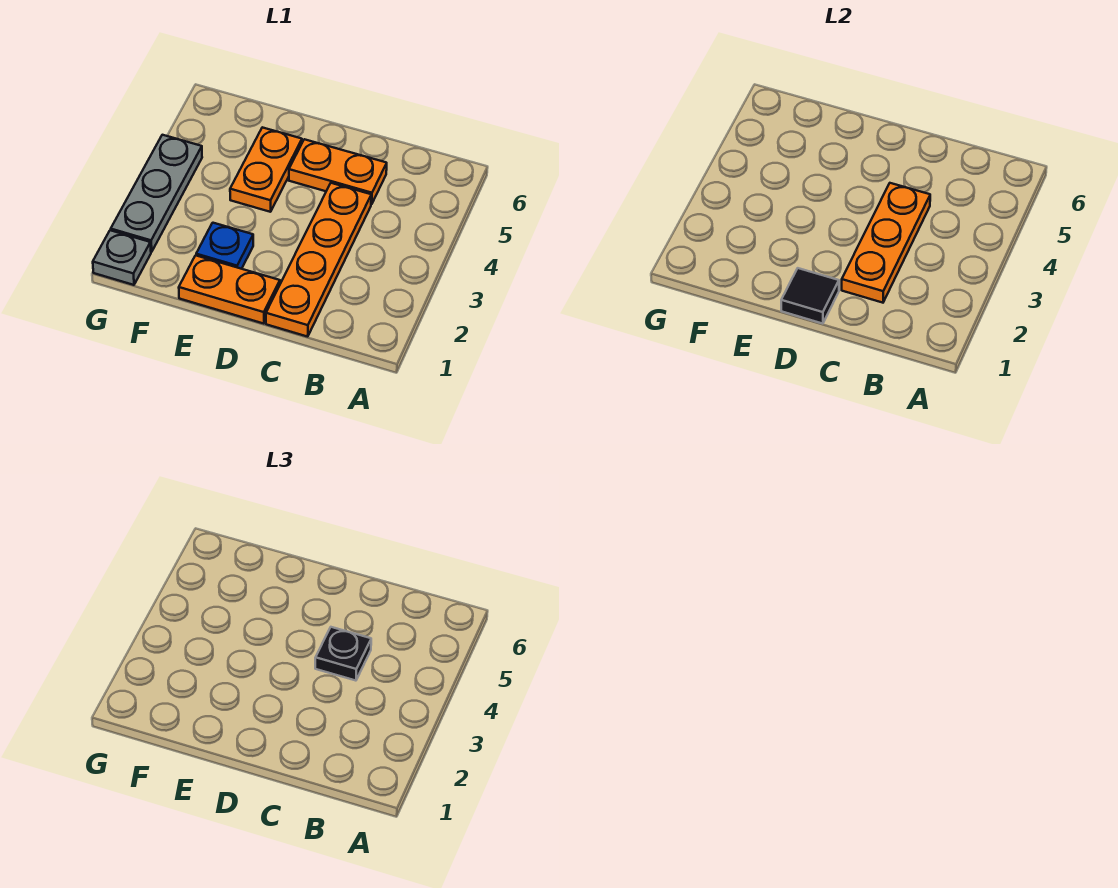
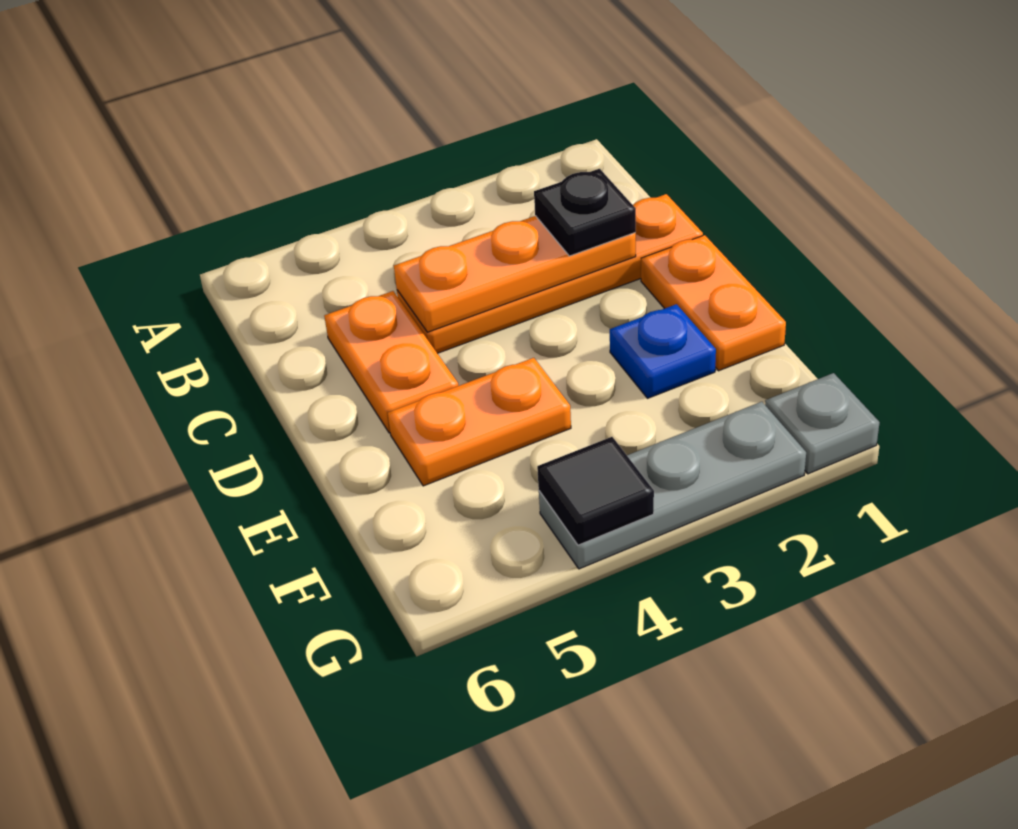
black plate C4 level 3 -> black plate C2 level 3
black tile D1 level 2 -> black tile G4 level 2

